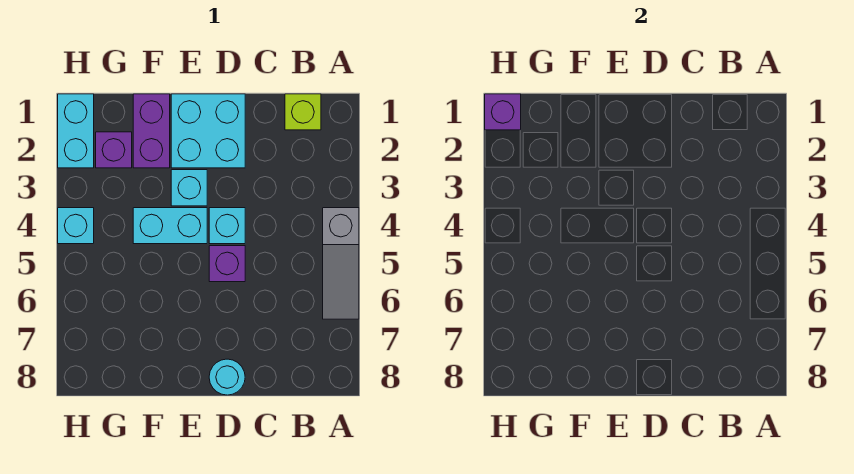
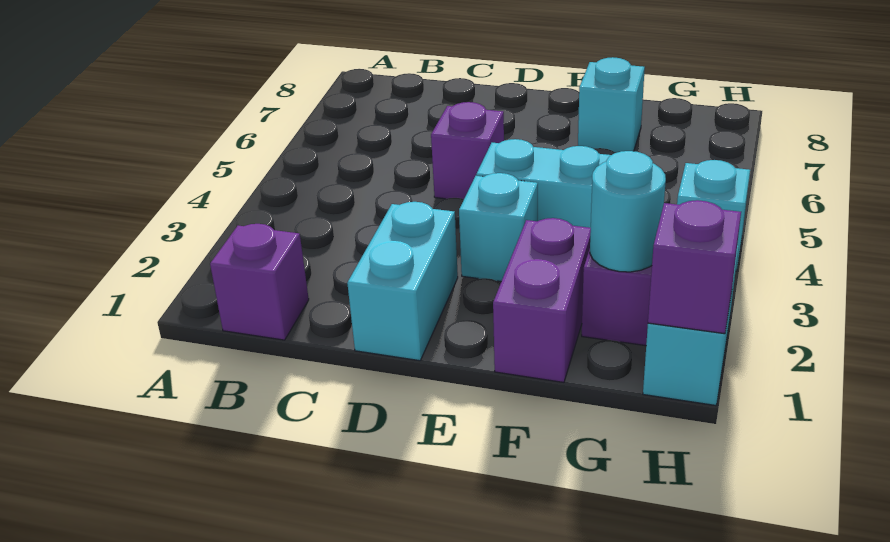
grey slope A4:A6 level 1 top 4 -> none
lime brick B1 level 1 -> purple brick B1 level 1
cyan brick D1:E2 level 1 -> cyan brick D1:D2 level 1
cyan brick D4 level 1 -> cyan brick F7 level 1
cyan round brick D8 level 1 -> cyan round brick G2 level 2

